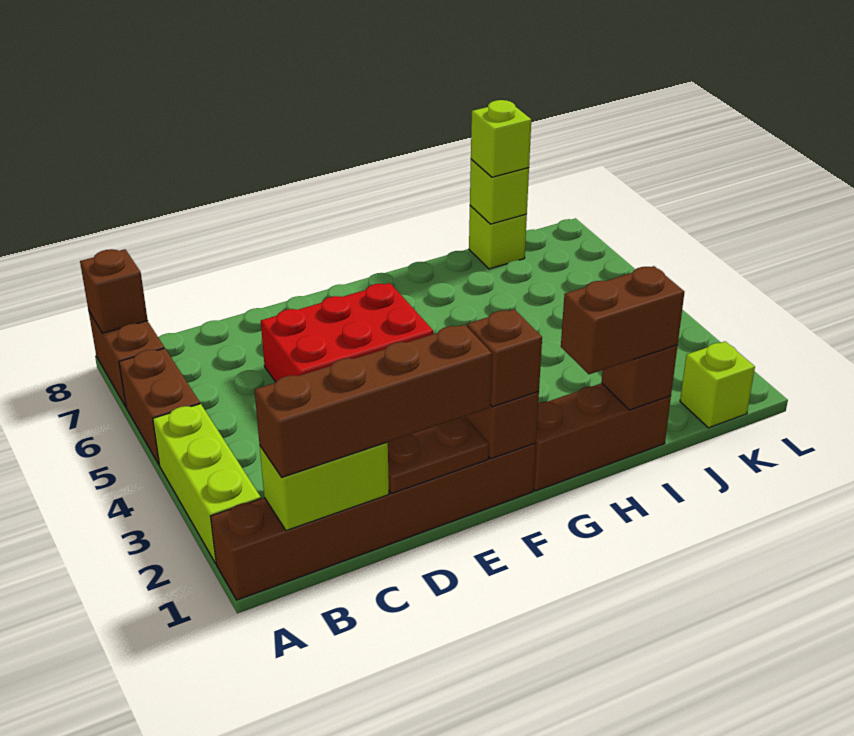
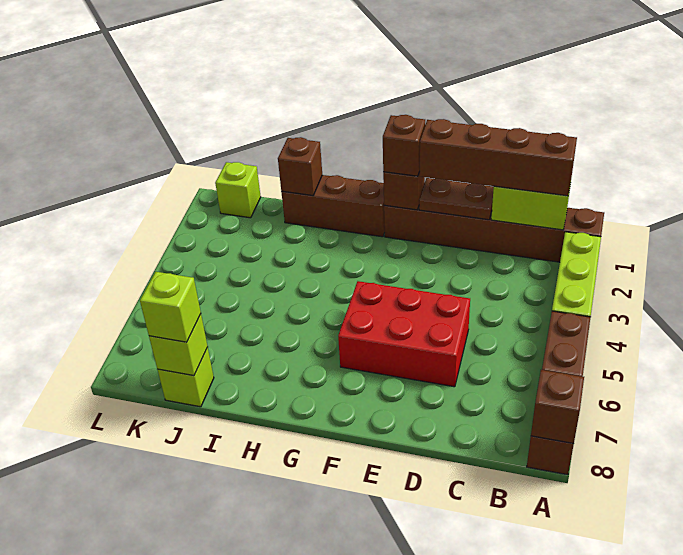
brown brick H1:I1 level 3 -> none

